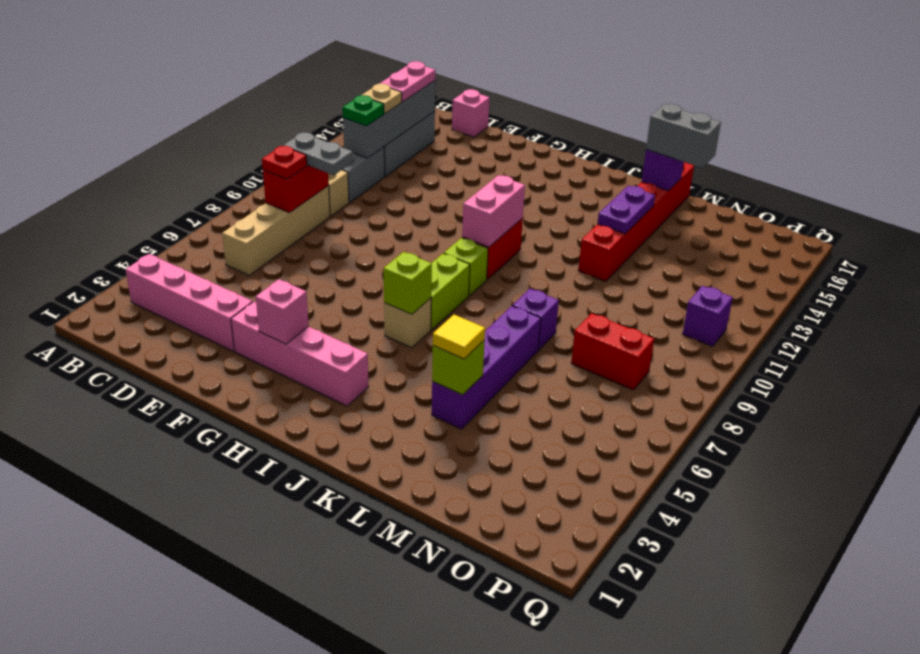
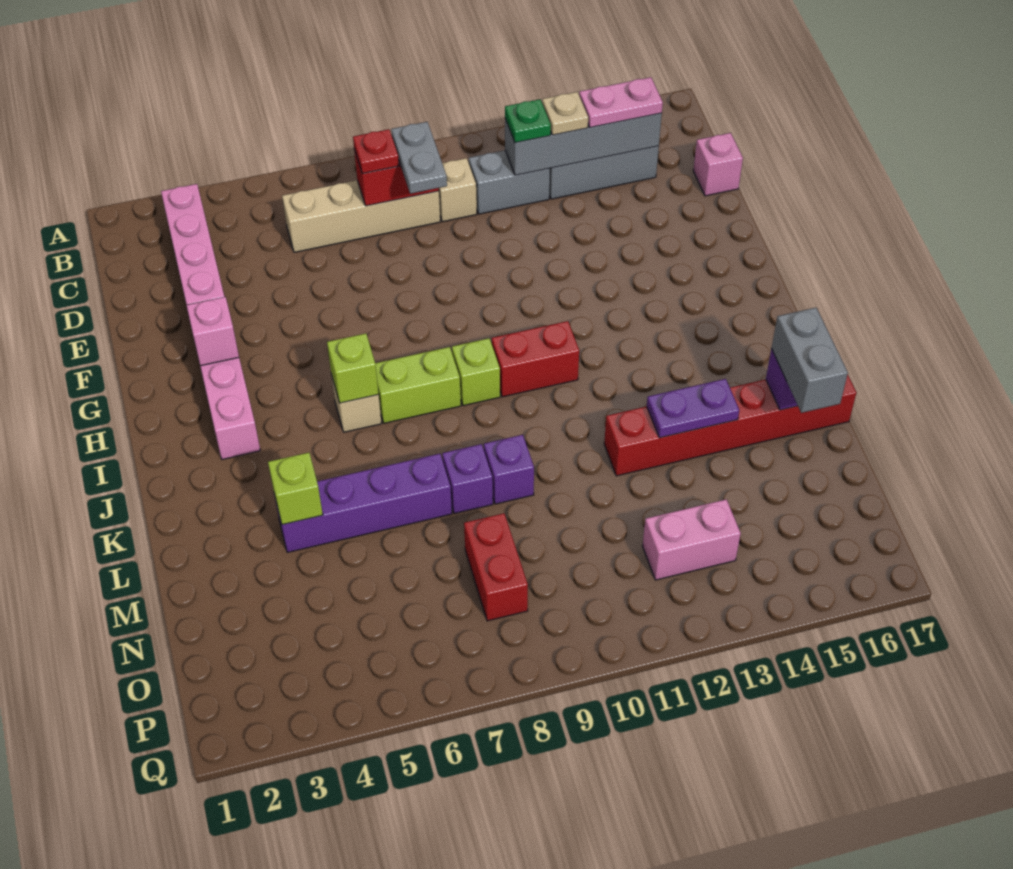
pink brick I10:I11 level 2 -> pink brick O12:O13 level 1
yellow tile L4 level 3 -> none
purple brick P11 level 1 -> purple brick L9 level 1

